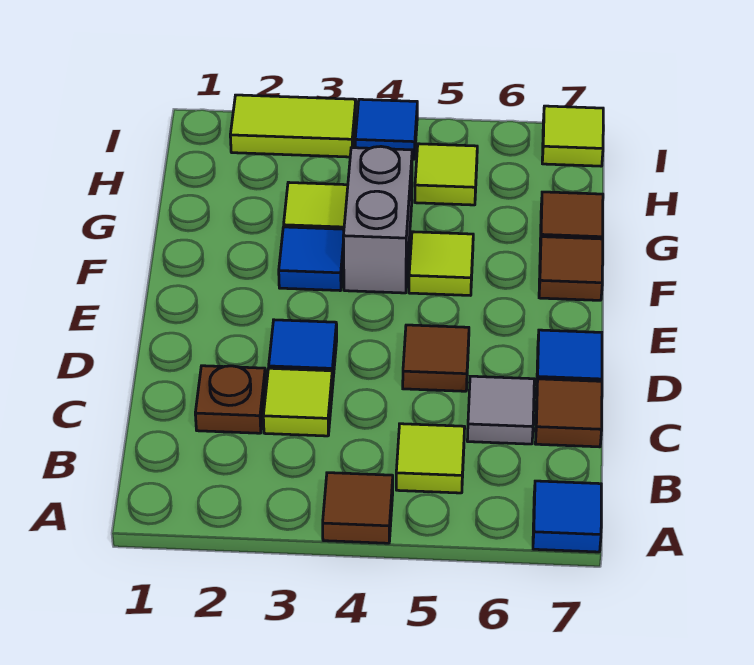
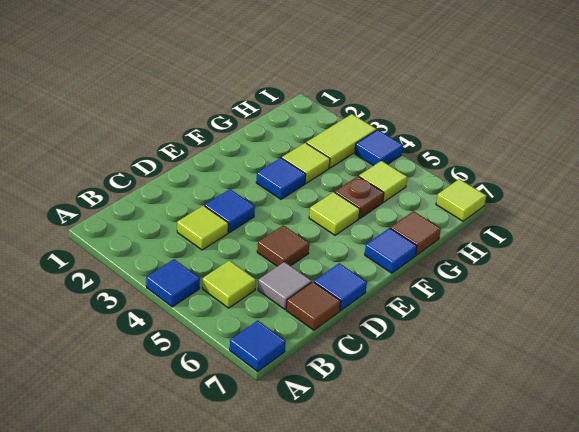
brown tile A4 level 1 -> blue tile A4 level 1
brown plate C2 level 1 -> brown plate G5 level 1
grey brick F4:G4 level 1 -> none
brown tile F7 level 1 -> blue tile F7 level 1
lime tile I2:I3 level 1 -> lime tile H3:I3 level 1

